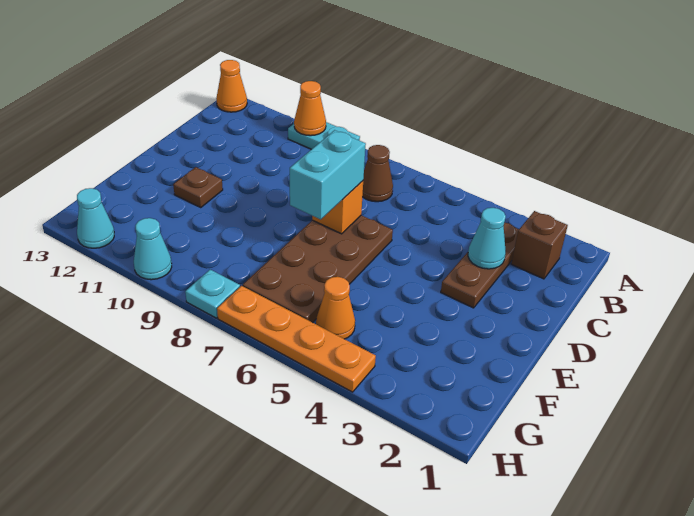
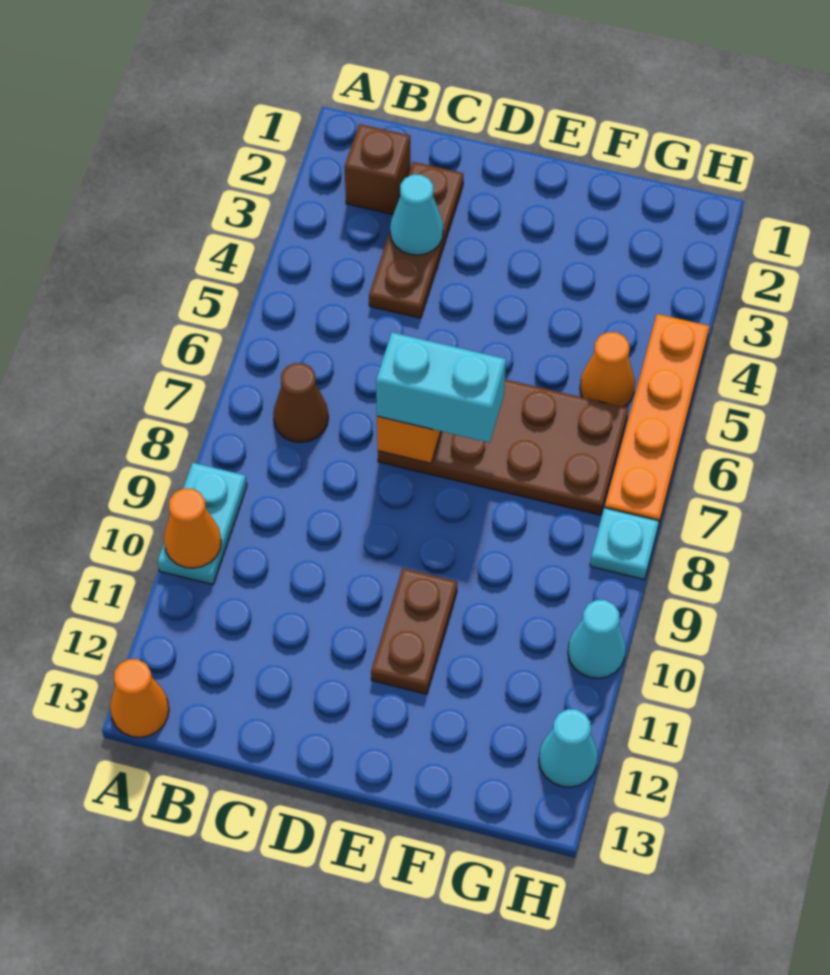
brown plate B3:D3 level 1 -> brown plate C2:C4 level 1
brown plate E11 level 1 -> brown plate E10:E11 level 1

